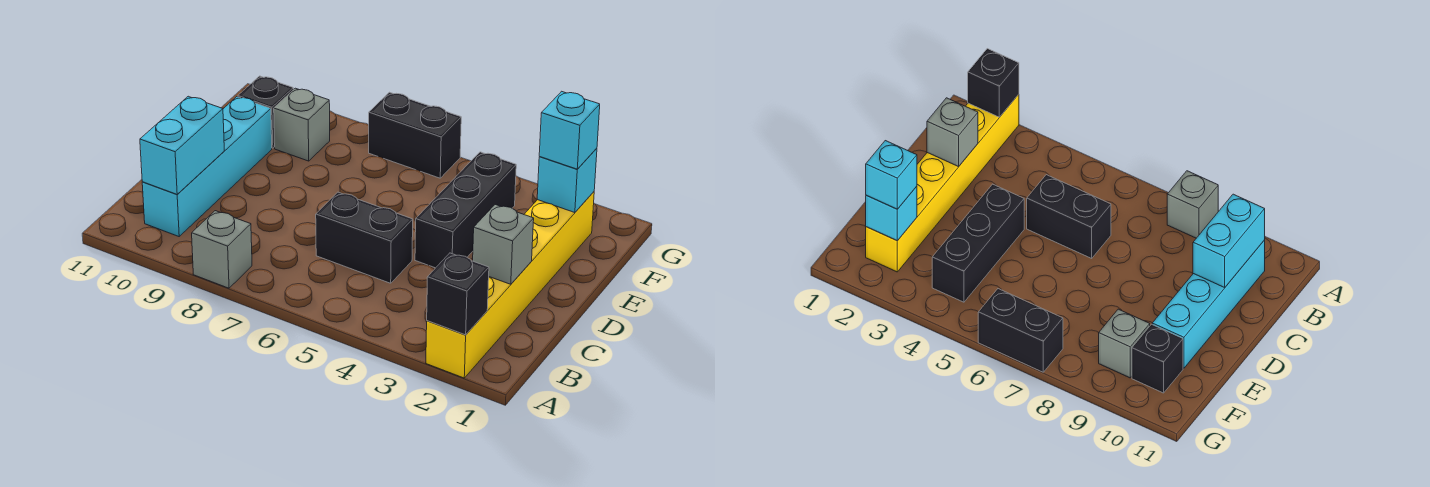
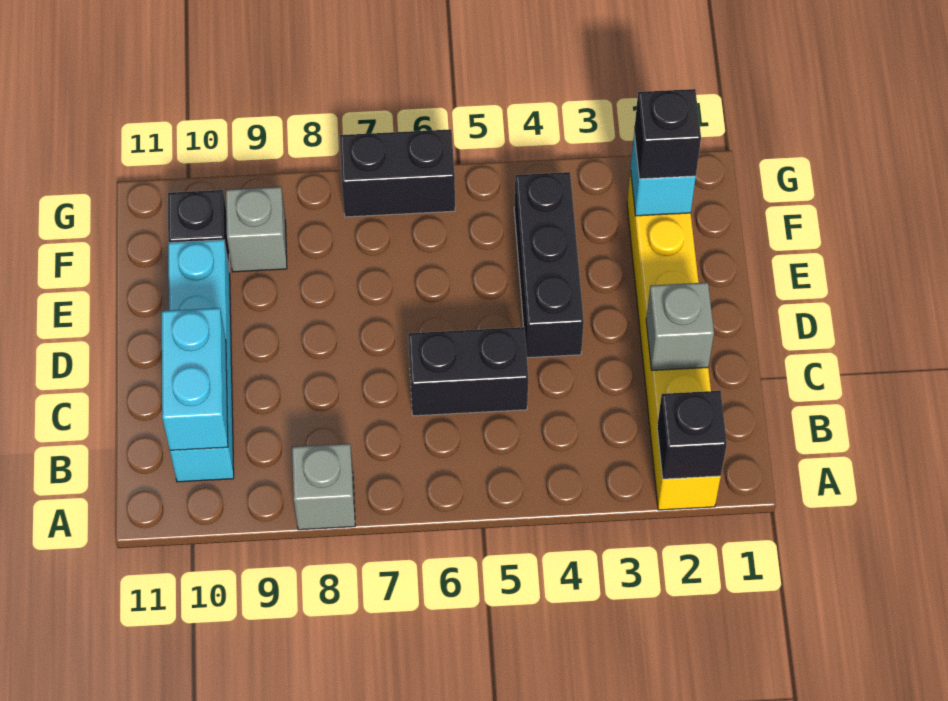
cyan brick F2 level 3 -> black brick F2 level 3

